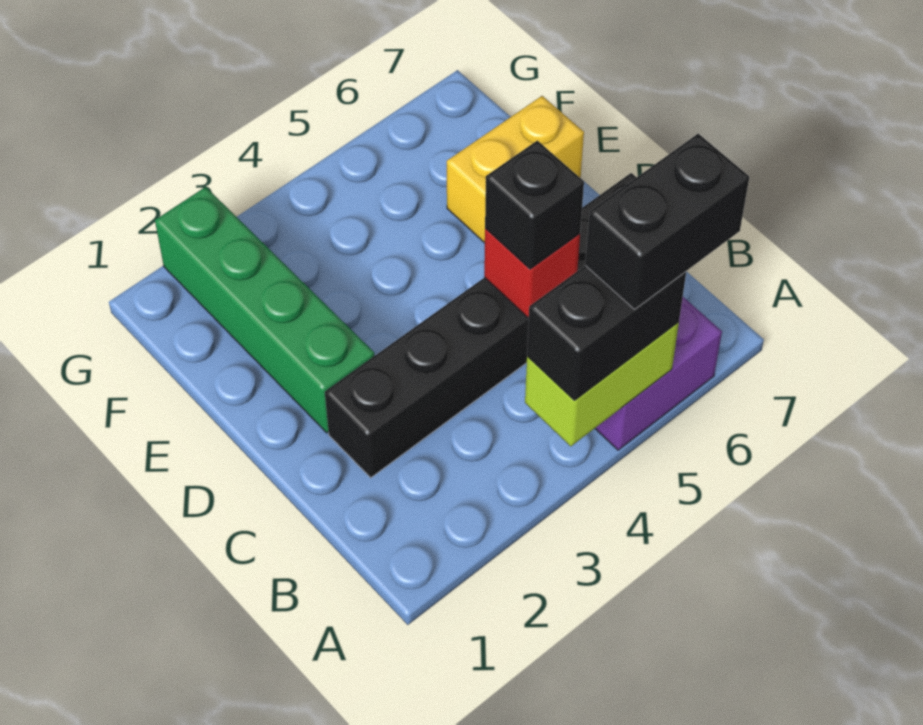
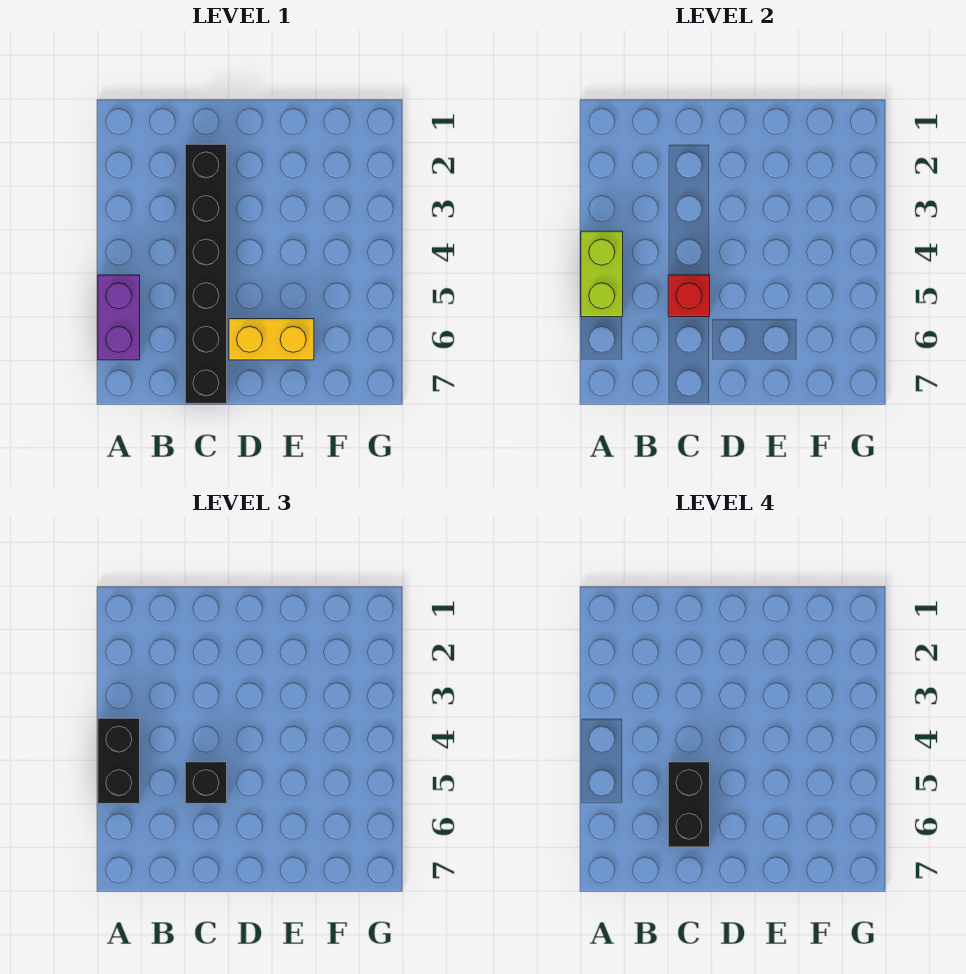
black brick A5:A6 level 4 -> black brick C5:C6 level 4
green brick D2:G2 level 1 -> none
yellow brick E6:E7 level 1 -> yellow brick D6:E6 level 1

